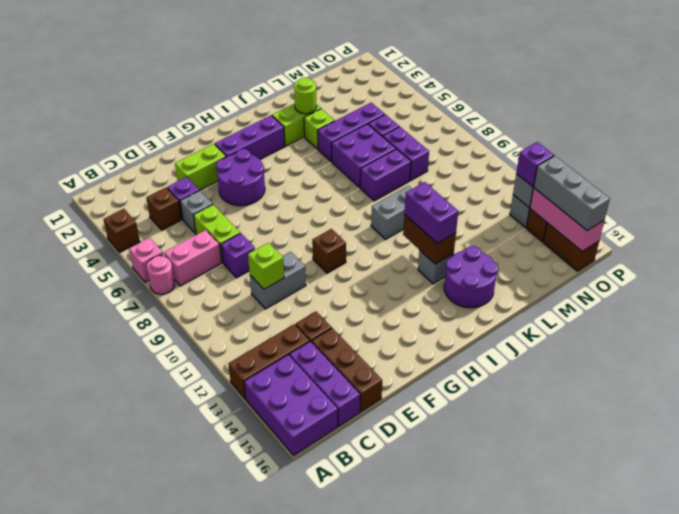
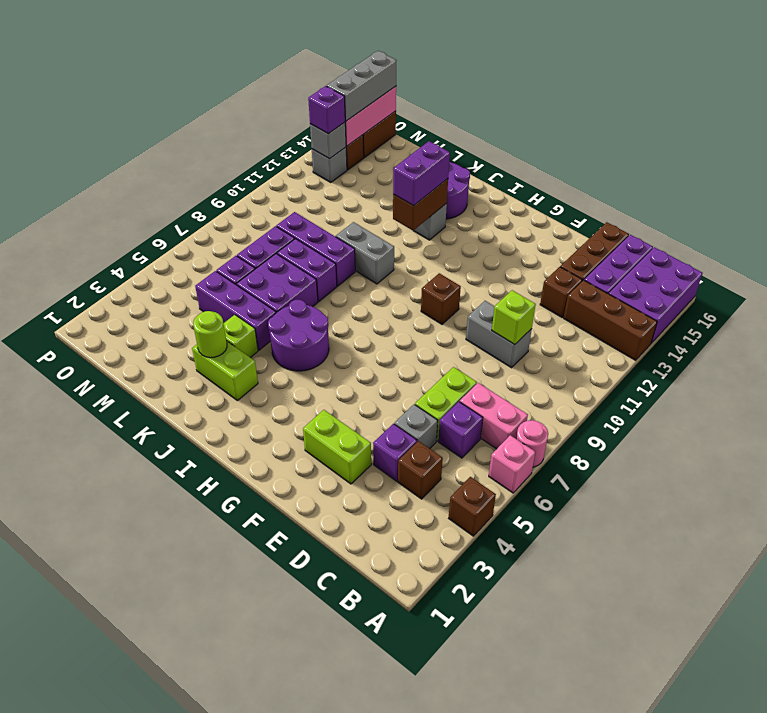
purple brick D8 level 1 -> purple brick C6 level 1
purple round brick F4:G5 level 1 -> purple round brick I5:J6 level 1
purple brick G3:I3 level 1 -> purple brick K9:M9 level 1

